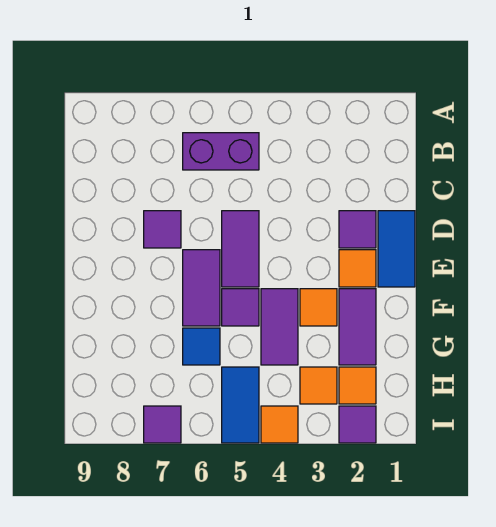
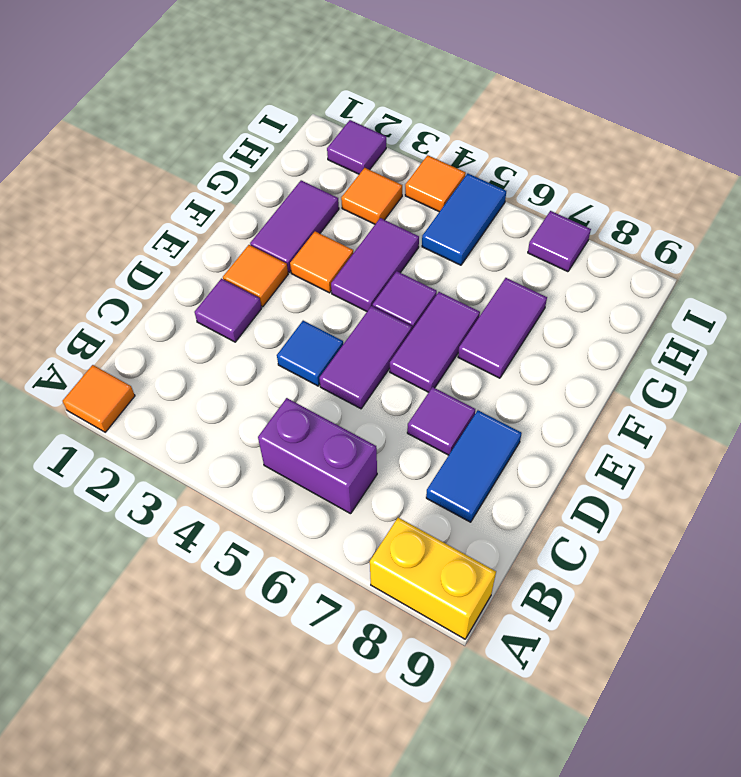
none -> yellow brick A8:A9 level 1
blue tile D1:E1 level 1 -> blue tile C8:D8 level 1
none -> purple tile F7:G7 level 1
blue tile G6 level 1 -> blue tile D4 level 1
orange tile H2 level 1 -> orange tile A1 level 1

